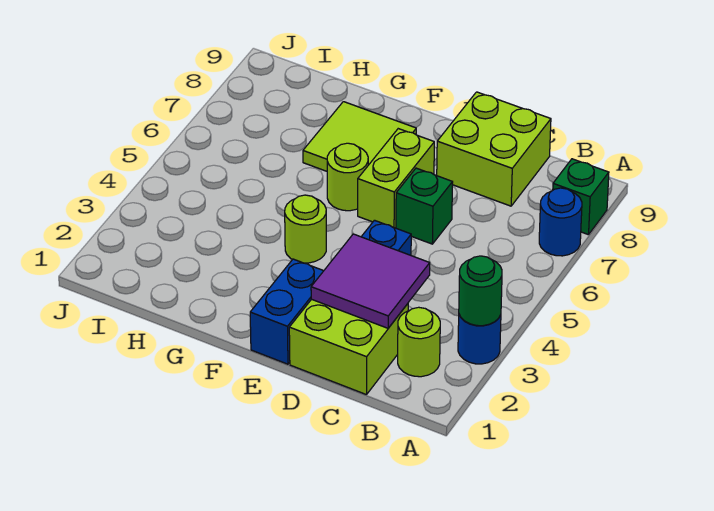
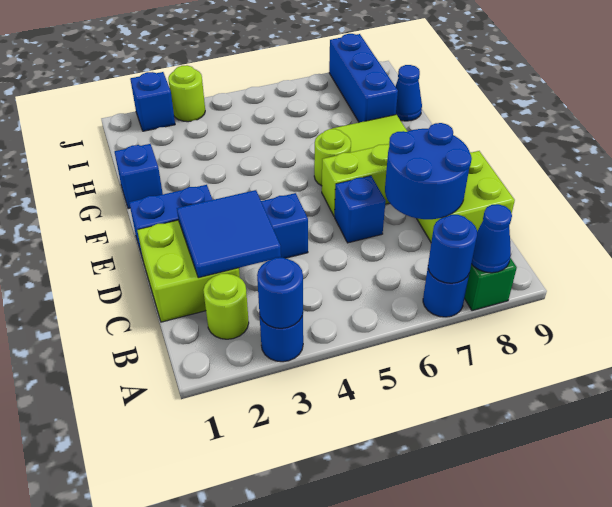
green round brick A3 level 2 -> blue round brick A3 level 2
none -> blue round brick A7 level 2
none -> blue cone A8 level 2
purple tile C2:D3 level 2 -> blue tile C2:D3 level 2
none -> blue round brick C7:D8 level 2
green brick D6 level 1 -> blue brick D6 level 1
lime round brick F4 level 1 -> lime round brick J3 level 1
none -> blue brick G1 level 1
none -> blue brick H8:J8 level 1
none -> blue cone H9 level 1
none -> blue brick J2 level 1

